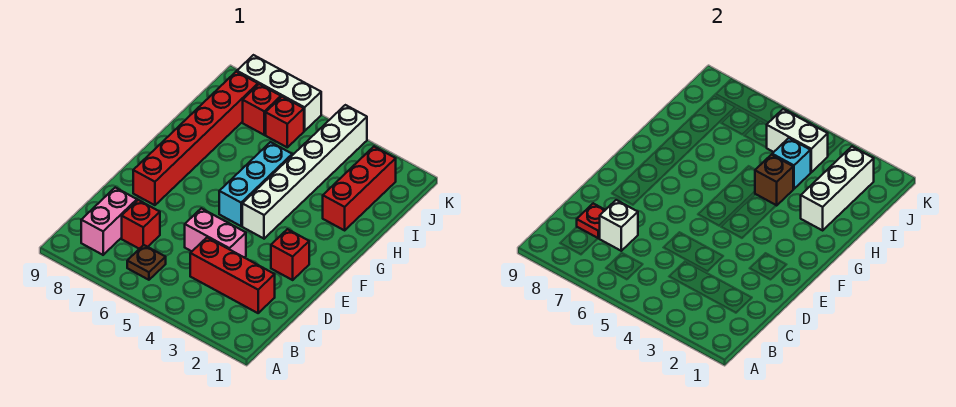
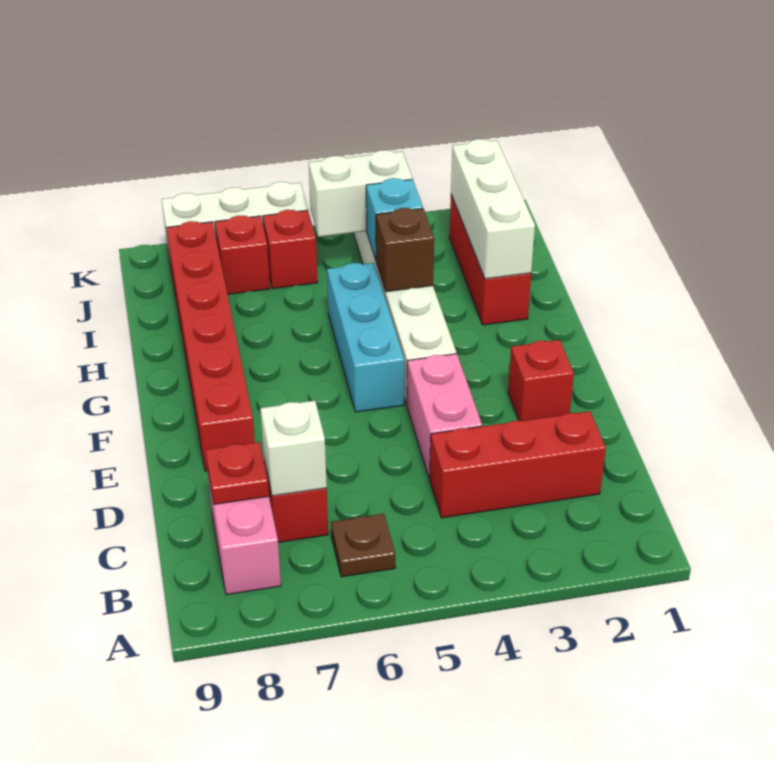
pink brick D4:D5 level 1 -> pink brick D4:E4 level 1

